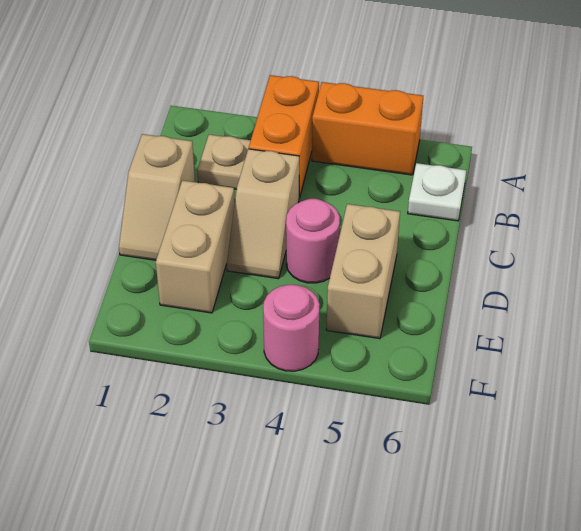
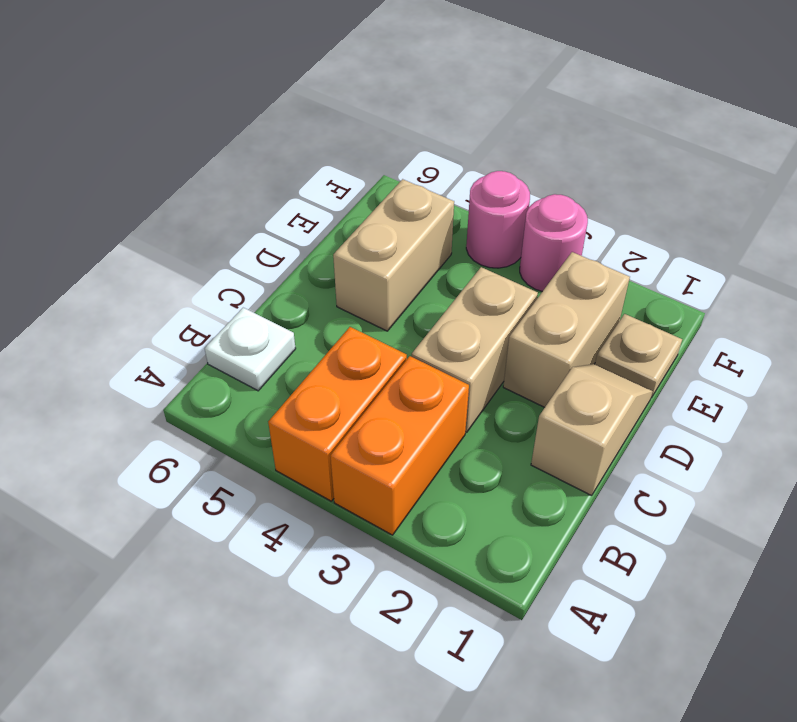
orange brick A4:A5 level 1 -> orange brick A4:B4 level 1
tan plate B2 level 1 -> tan plate E1 level 1
tan slope C3:D3 level 1 top C -> tan brick C3:D3 level 1
pink round brick D4 level 1 -> pink round brick F3 level 1

